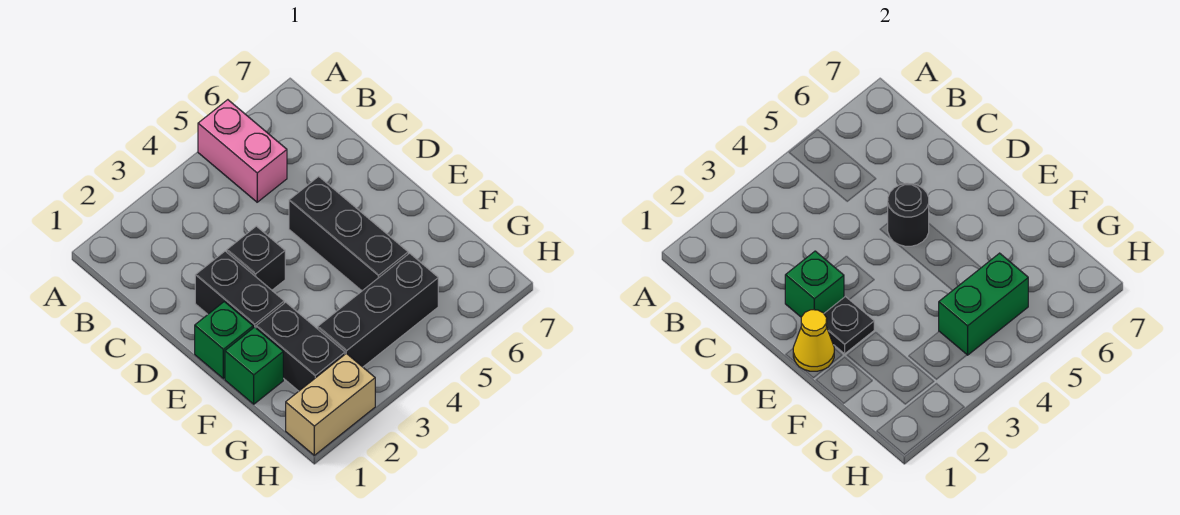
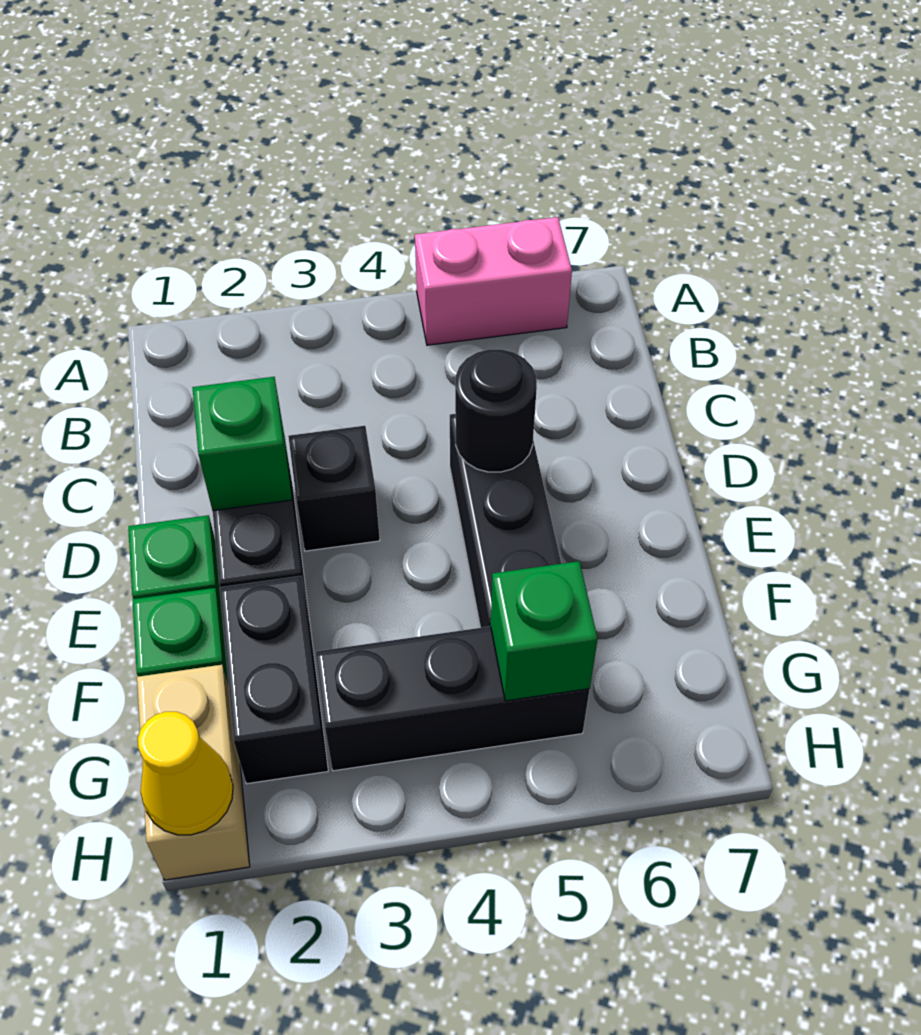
pink brick A5:B5 level 1 -> pink brick A5:A6 level 1
yellow cone E1 level 2 -> yellow cone H1 level 2
black plate E2 level 2 -> none
green brick G4:G5 level 2 -> green brick G5 level 2
tan brick H1:H2 level 1 -> tan brick G1:H1 level 1

